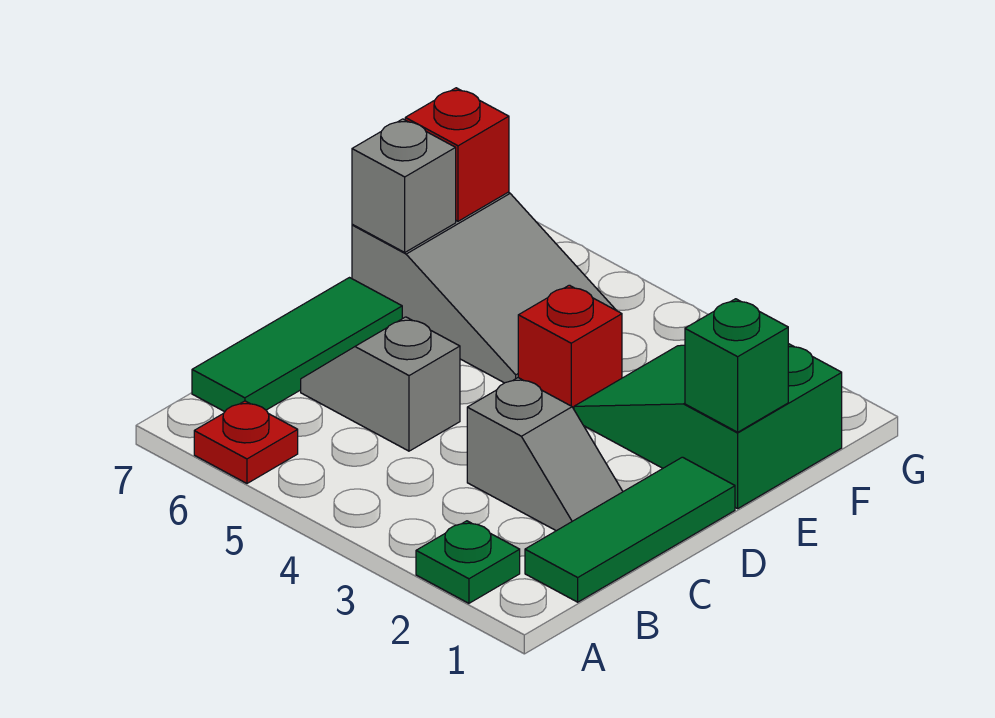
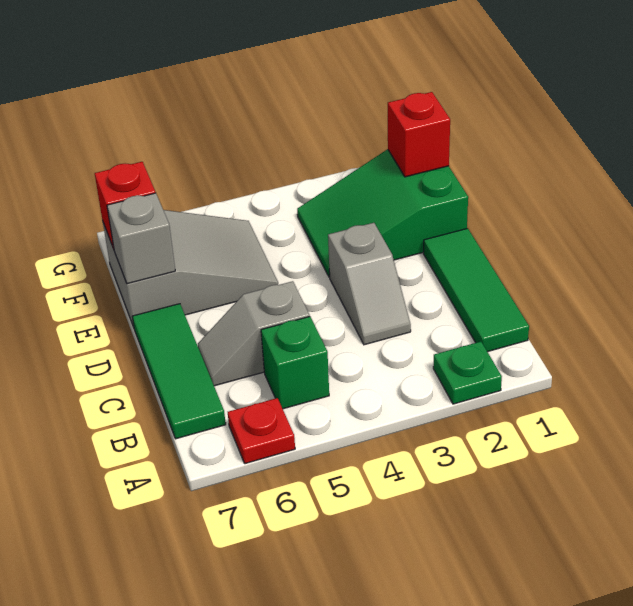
grey slope C2:C3 level 1 top 3 -> grey slope C3:D3 level 1 top D
green brick E1 level 2 -> green brick B5 level 1
red brick E4 level 1 -> red brick F1 level 2

